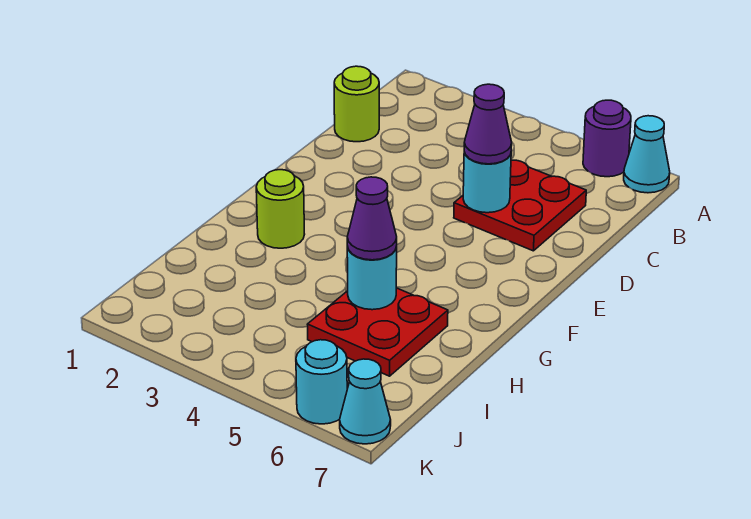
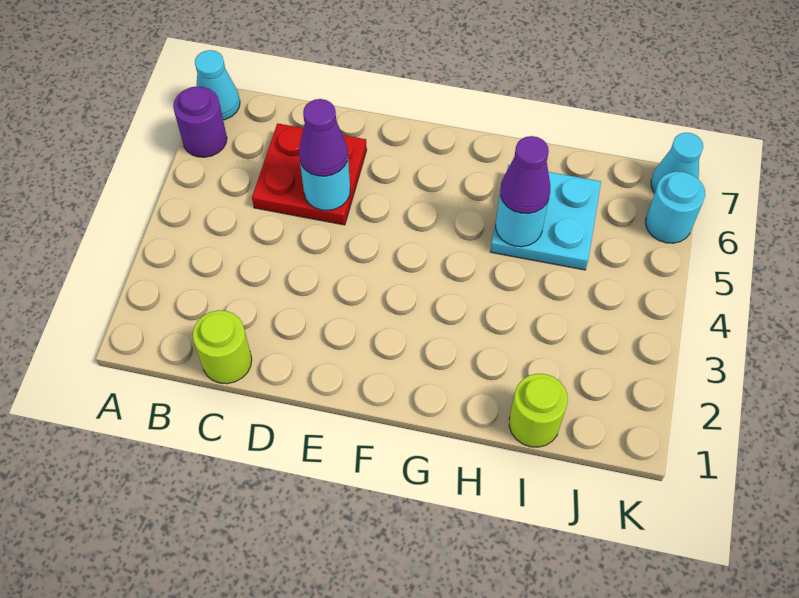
lime round brick G2 level 1 -> lime round brick I1 level 1
red plate H5:I6 level 1 -> cyan plate H5:I6 level 1

